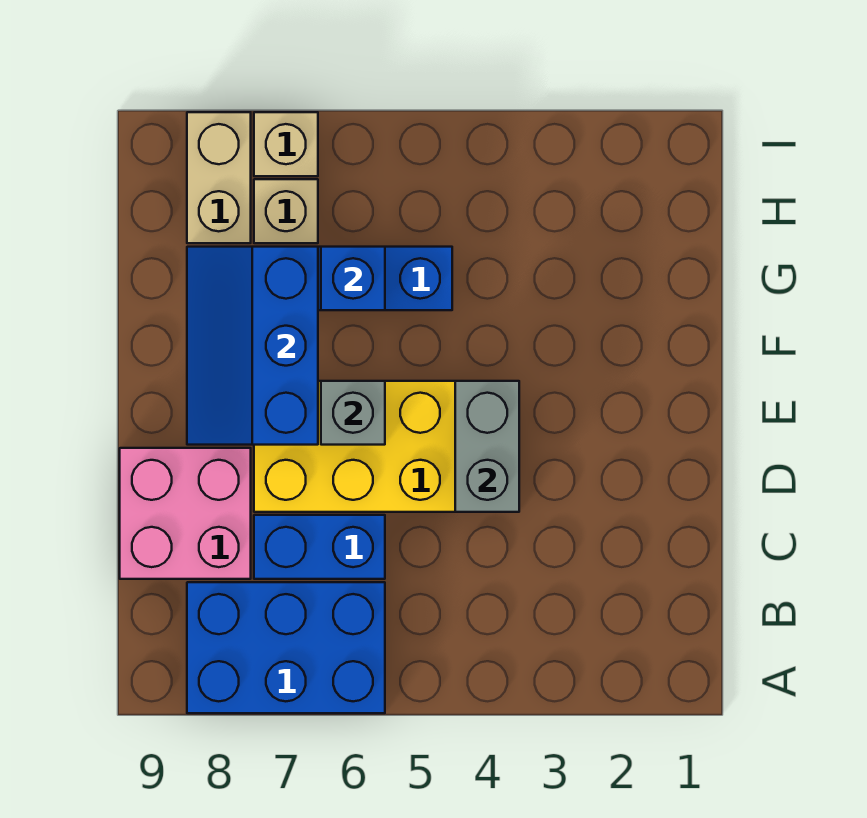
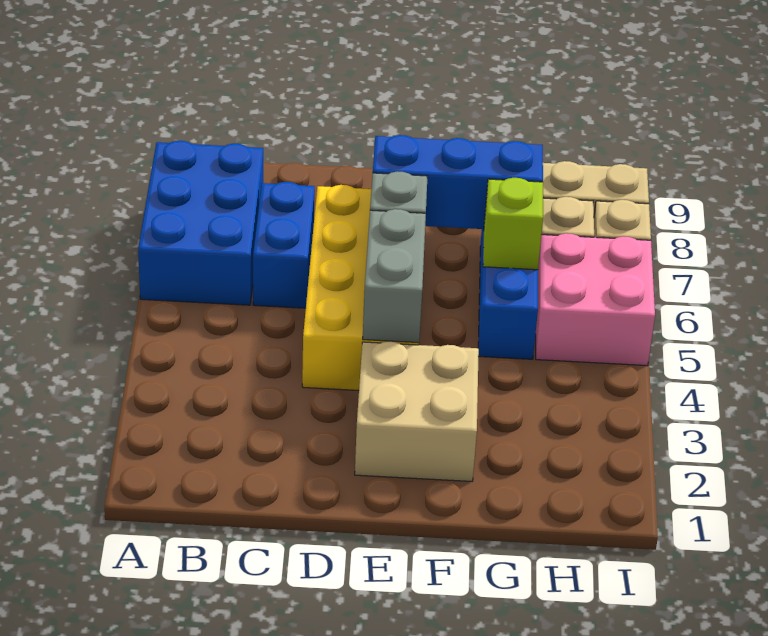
pink brick C8:D9 level 1 -> pink brick H5:I6 level 1
grey brick D4:E4 level 2 -> grey brick E4:E5 level 2
none -> tan brick E2:F3 level 1
blue brick G6 level 2 -> lime brick G6 level 2

